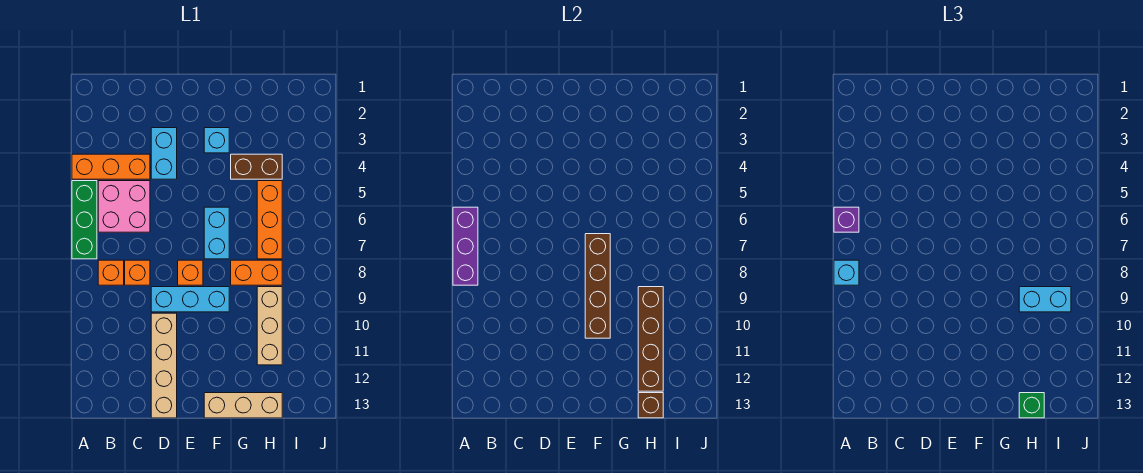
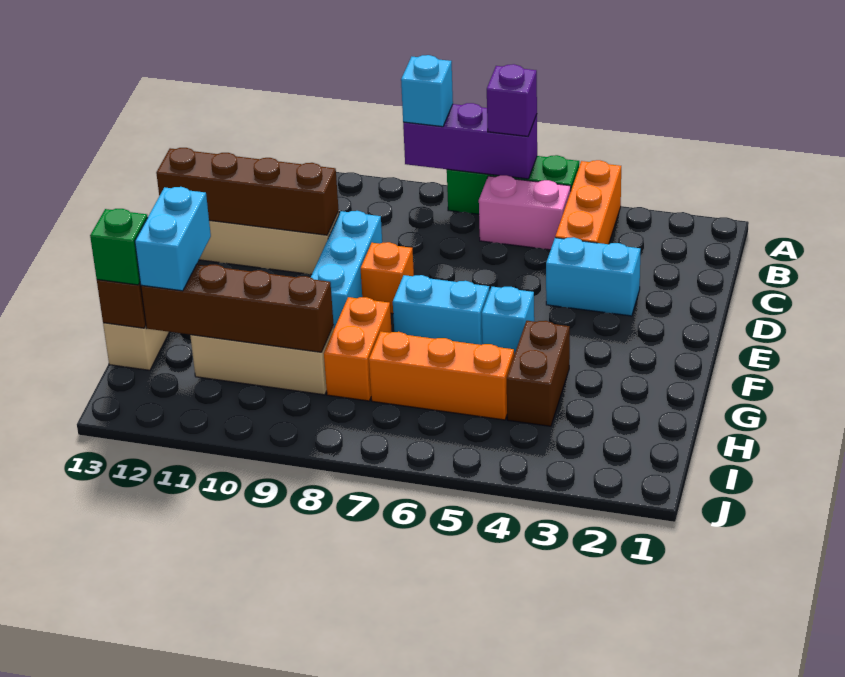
pink brick B5:C6 level 1 -> pink brick B5:B6 level 1
orange brick B8 level 1 -> none
orange brick C8 level 1 -> none
cyan brick F3 level 1 -> cyan brick F5 level 1
brown brick F7:F10 level 2 -> brown brick D10:D13 level 2
cyan brick H9:I9 level 3 -> cyan brick G12:H12 level 3

